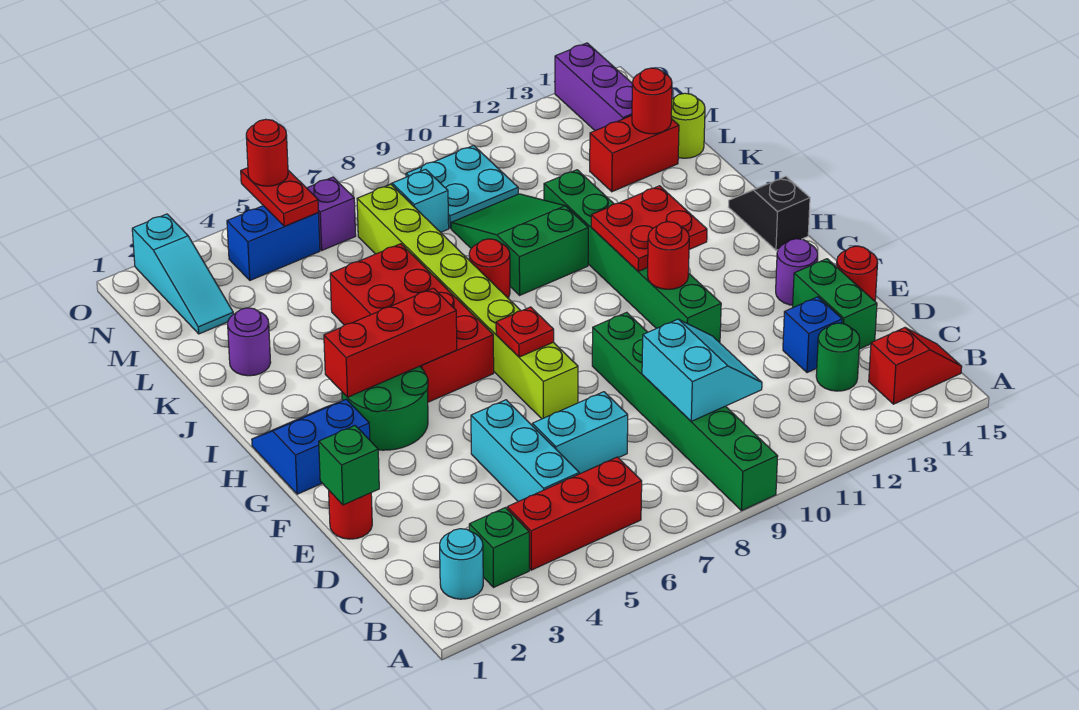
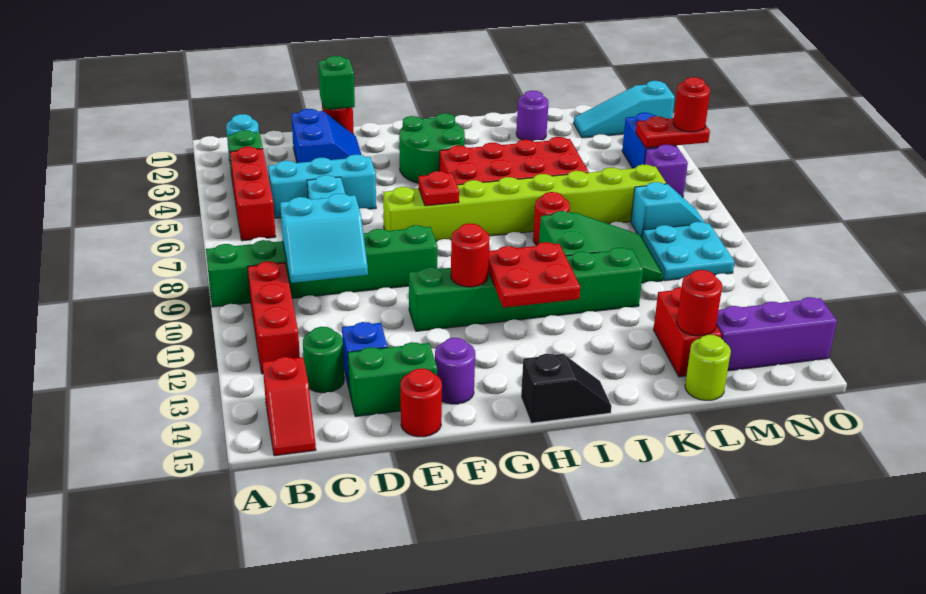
blue slope G1:H2 level 1 top G -> blue slope D2:E3 level 1 top D
red brick H3:H5 level 2 -> red brick B10:B12 level 1

